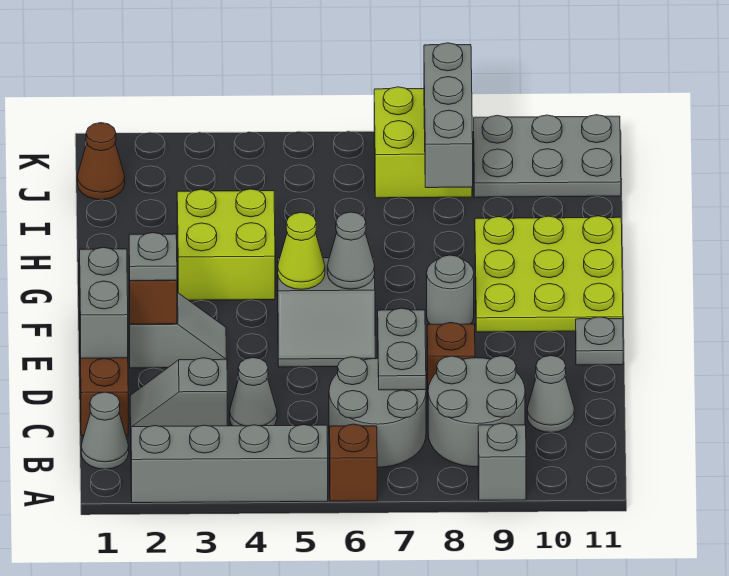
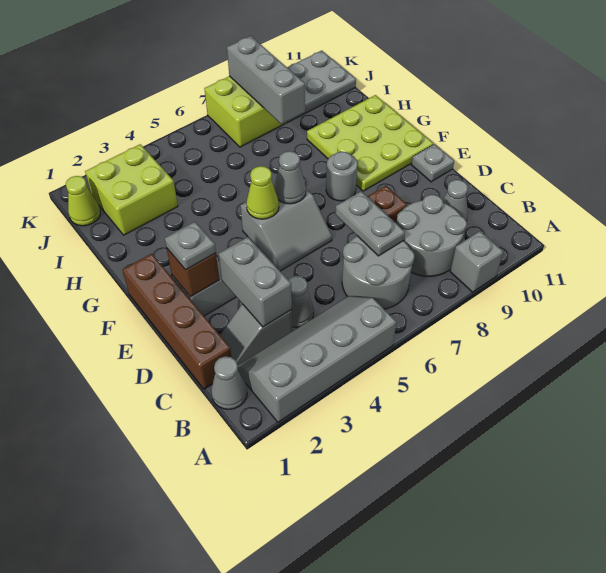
brown brick A6 level 1 -> none
grey brick D1:E1 level 2 -> grey brick C3:D3 level 2
lime brick G3:H4 level 1 -> lime brick I2:J3 level 1
brown cone J1 level 1 -> lime cone J1 level 1

